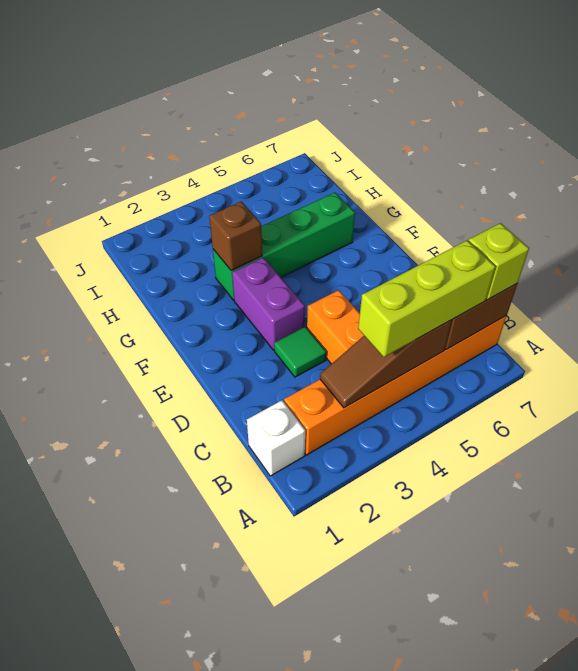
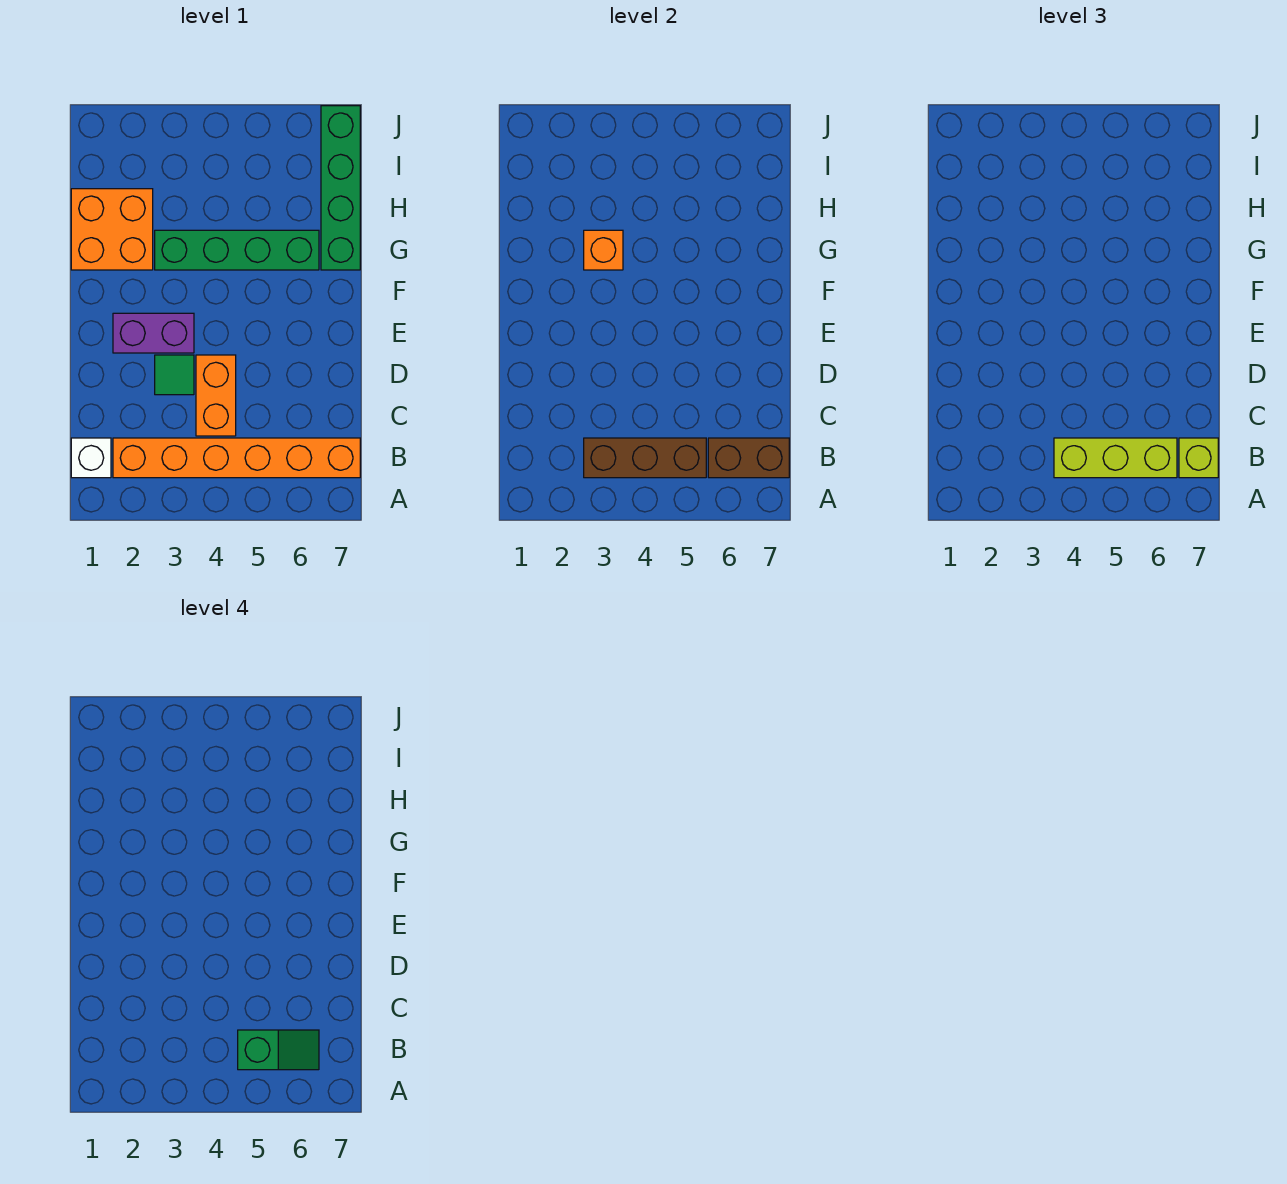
brown slope B3:B5 level 2 top 5 -> brown brick B3:B5 level 2
none -> green slope B5:B6 level 4 top 5
purple brick E3:F3 level 1 -> purple brick E2:E3 level 1
none -> orange brick G1:H2 level 1
brown brick G3 level 2 -> orange brick G3 level 2
none -> green brick G7:J7 level 1

